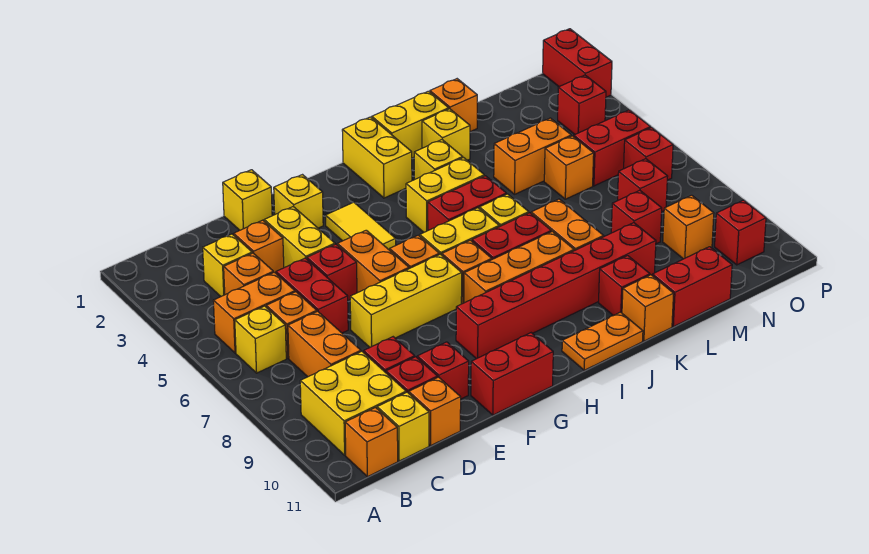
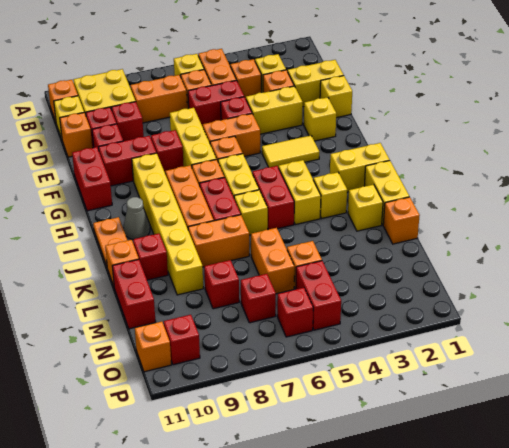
none -> yellow brick D1:D2 level 1
red brick G9:L9 level 1 -> yellow brick G9:L9 level 1
none -> grey cone I10 level 1
orange brick L4:M4 level 1 -> orange brick L6:M6 level 1
orange brick N9 level 1 -> orange brick O11 level 1
red brick O3 level 1 -> red brick F8 level 1
red brick P1:P2 level 1 -> red brick F9:F10 level 1

